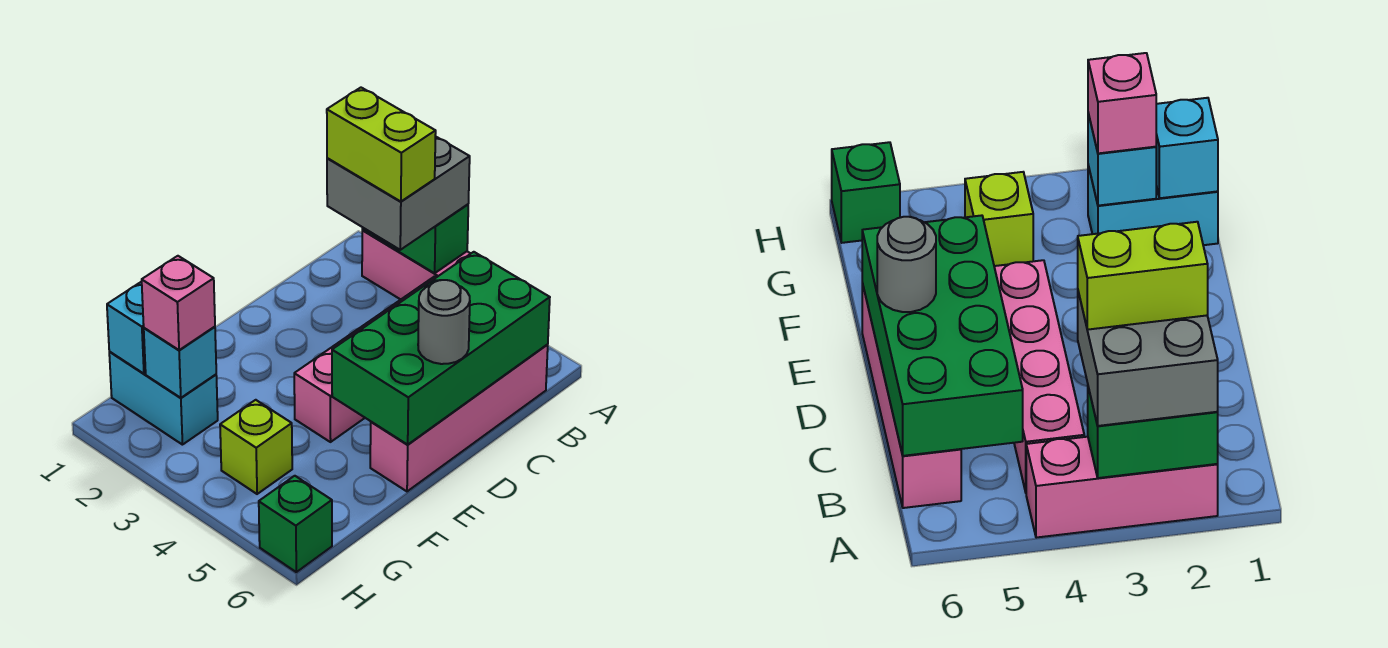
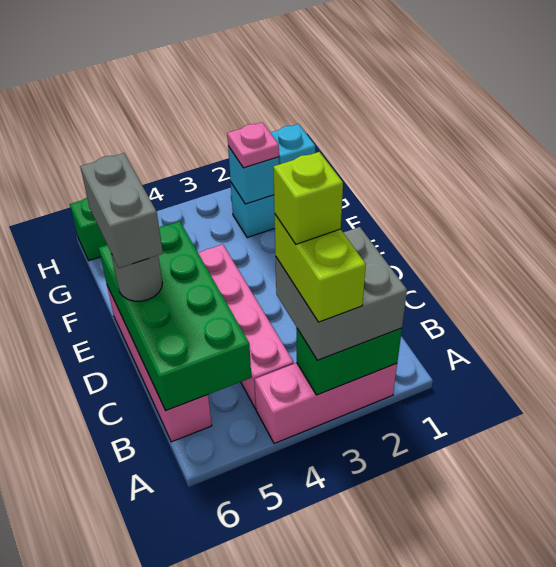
lime brick B2:B3 level 4 -> lime brick A3:B3 level 4
none -> grey brick D6:E6 level 4
pink brick G2 level 3 -> pink plate G2 level 3
lime brick G4 level 1 -> lime brick B3 level 5

